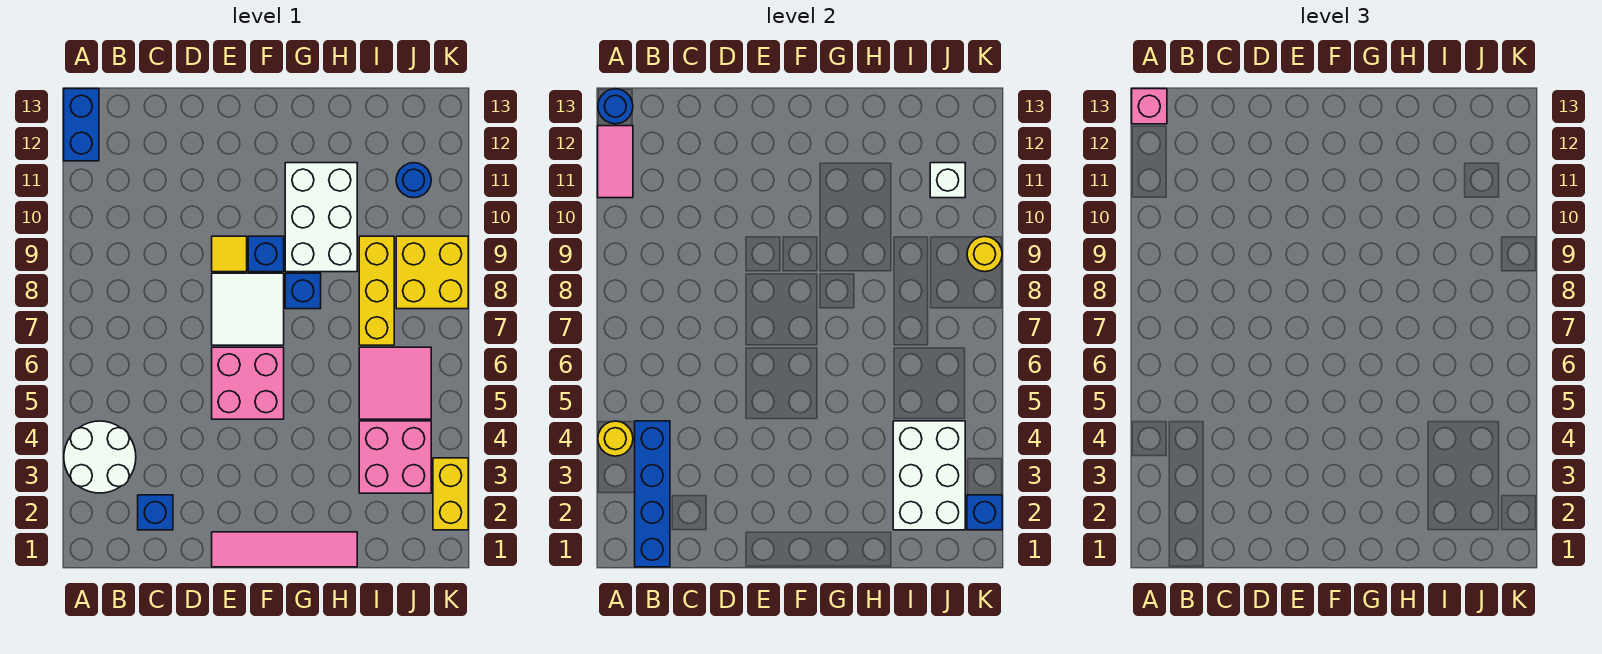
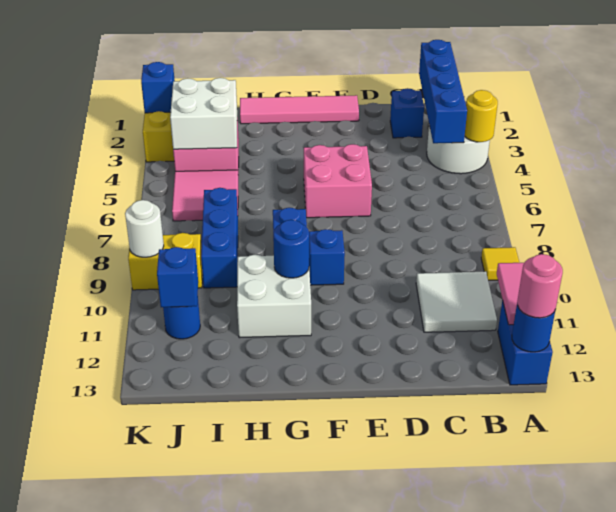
pink brick A13 level 3 -> pink round brick A13 level 3
white tile E7:F8 level 1 -> white tile B10:C11 level 1
yellow tile E9 level 1 -> yellow tile A9 level 1
white brick G9:H11 level 1 -> white brick G10:H11 level 1
none -> blue round brick G10 level 2
white brick I2:J4 level 2 -> white brick I3:J4 level 2
yellow brick I7:I9 level 1 -> blue brick I7:I9 level 1
yellow brick J8:K9 level 1 -> yellow brick J9:K9 level 1
white brick J11 level 2 -> blue brick J11 level 2
yellow round brick K9 level 2 -> white round brick K9 level 2

